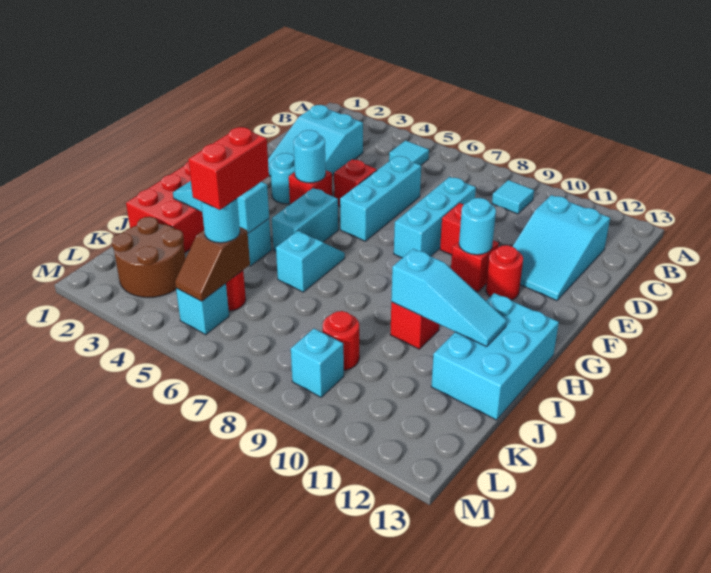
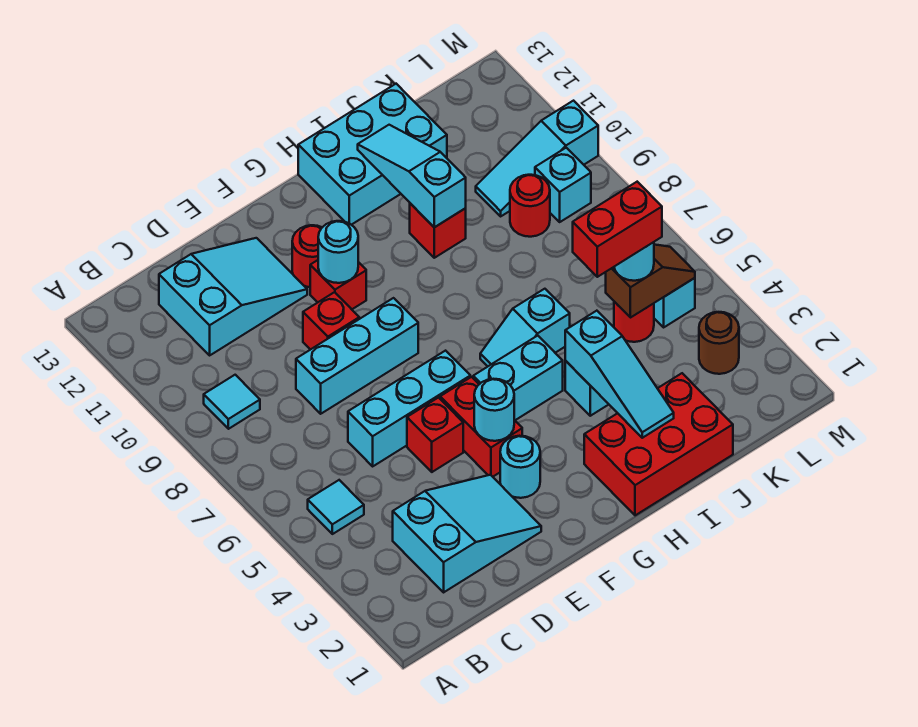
red brick F4 level 1 -> red brick F4:F5 level 1
brown round brick K2:L3 level 1 -> brown round brick L3 level 1
none -> cyan slope K10:M10 level 1 top M

